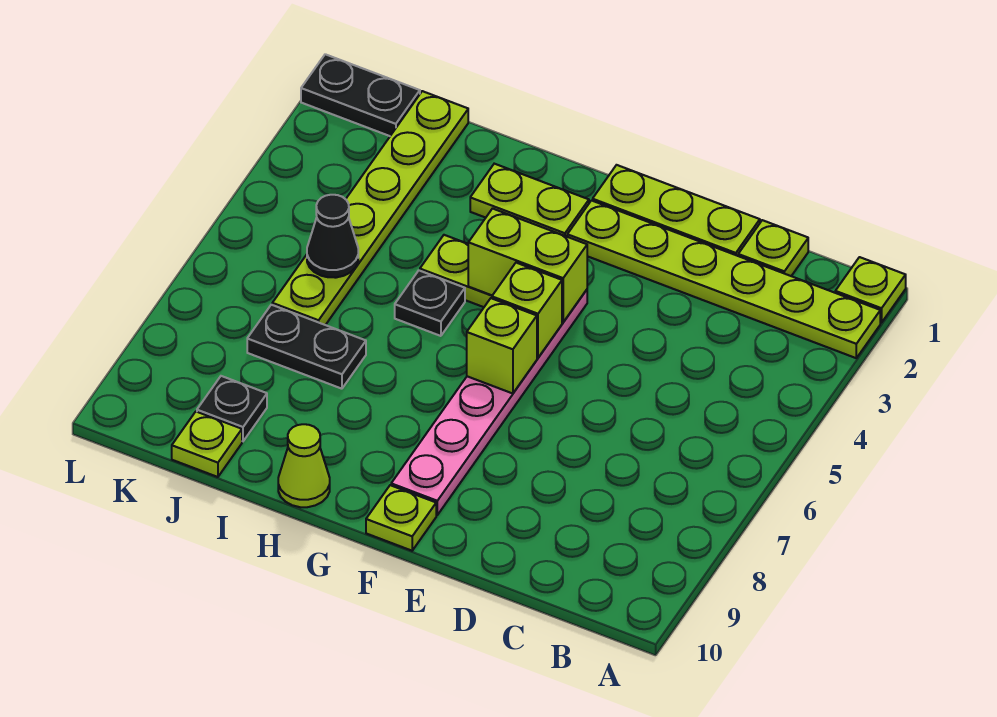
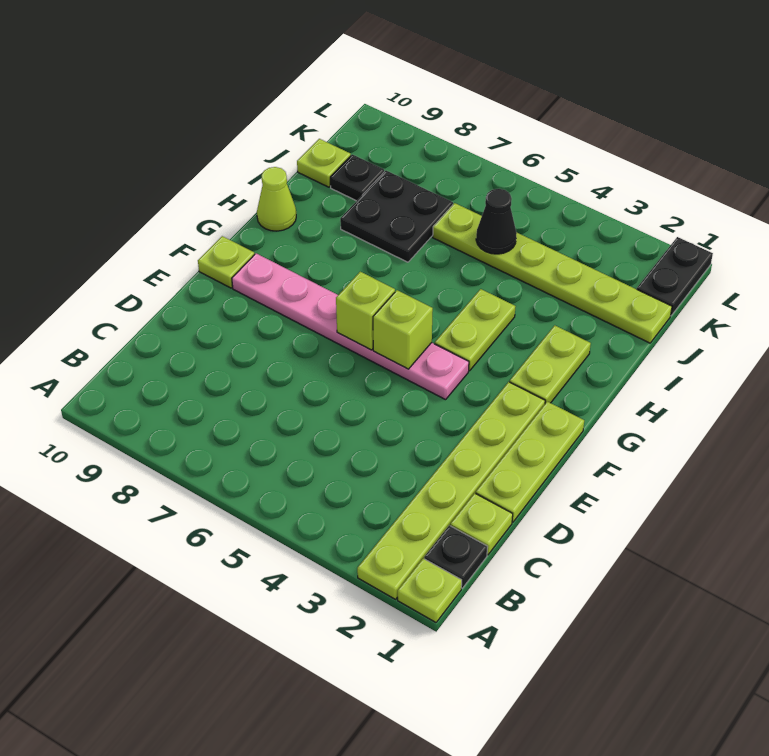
lime brick F4:G4 level 2 -> none
black plate H5 level 1 -> black plate B1 level 1
black plate I7:J7 level 1 -> black plate I7:J8 level 1

